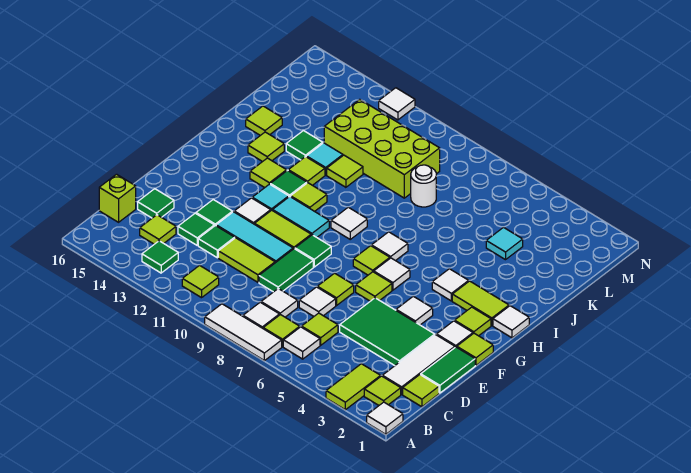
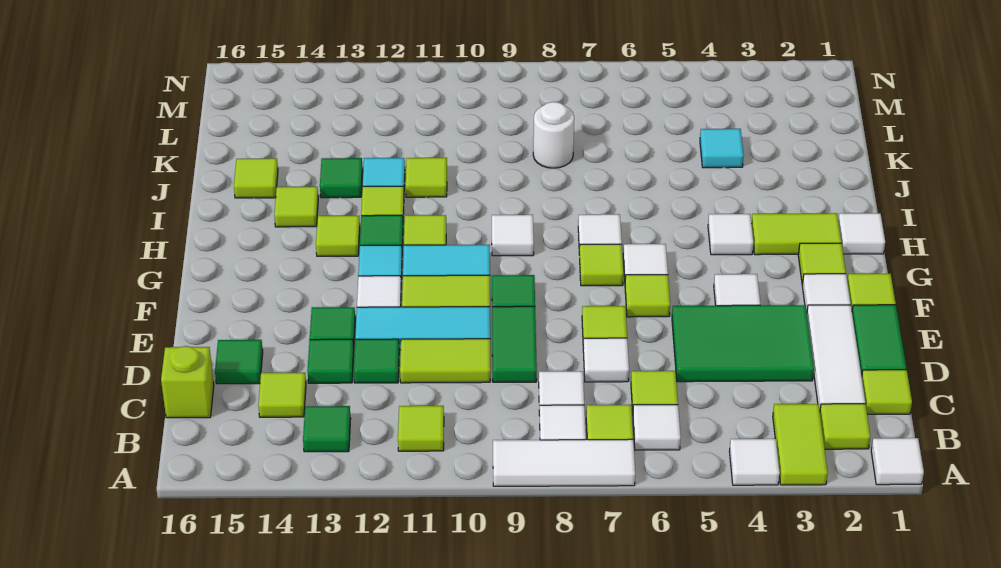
lime brick K9:L12 level 1 -> none
white tile N12 level 1 -> white tile A4 level 1

